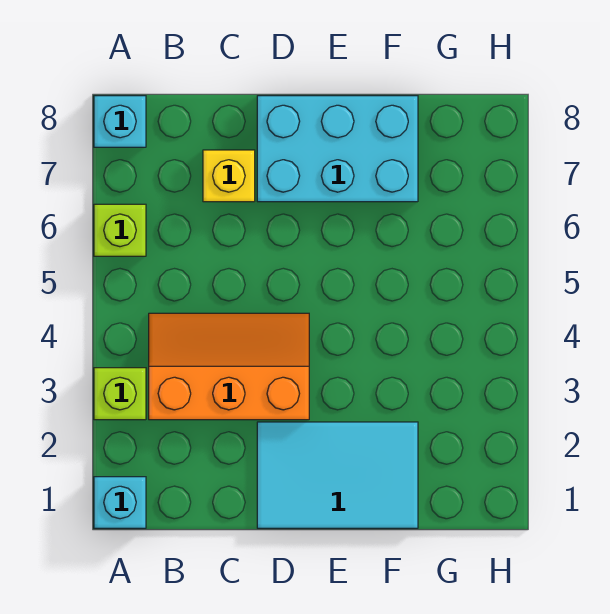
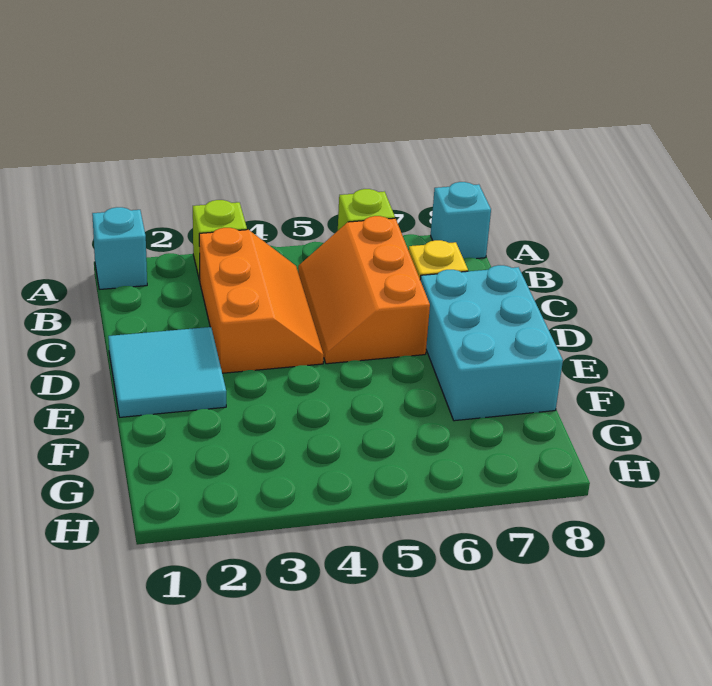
none -> orange slope B5:D6 level 1 top 6
cyan tile D1:F2 level 1 -> cyan tile D1:E2 level 1

